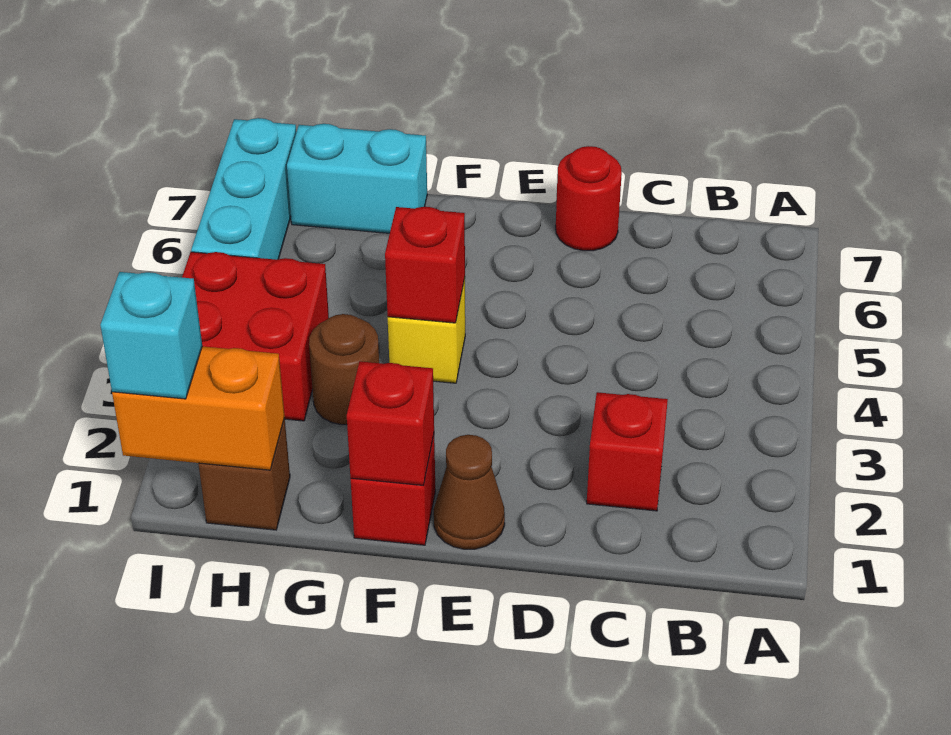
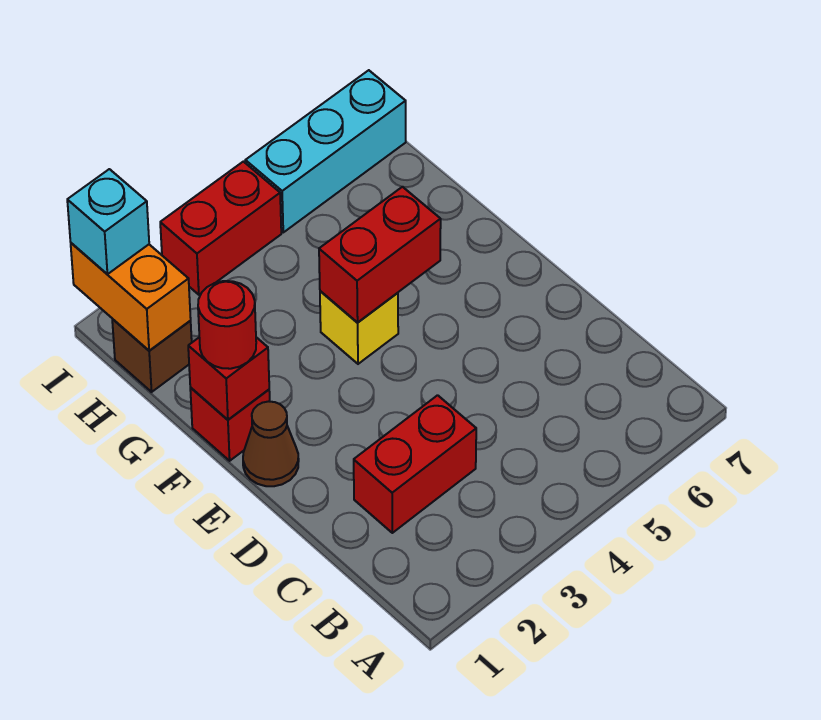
red brick C2 level 1 -> red brick C2:C3 level 1
red round brick D7 level 1 -> red round brick F1 level 3
red brick F4 level 2 -> red brick F4:F5 level 2
brown round brick G3 level 1 -> none
cyan brick G7:H7 level 1 -> none
red brick H3:I4 level 1 -> red brick I3:I4 level 1

